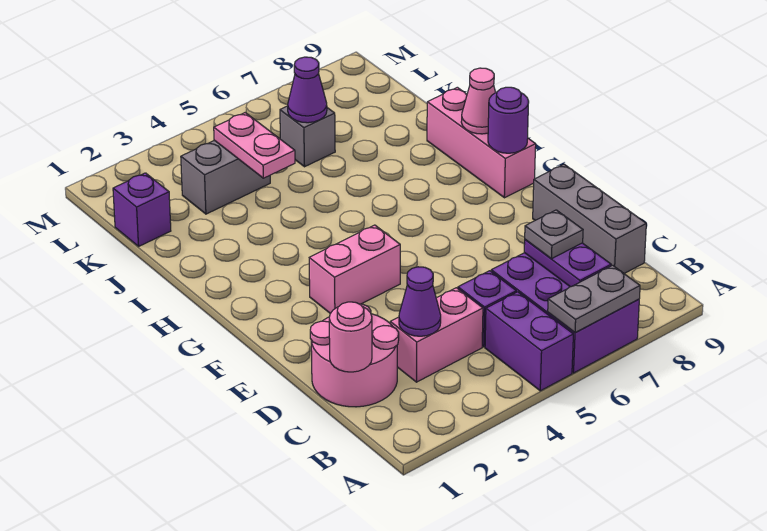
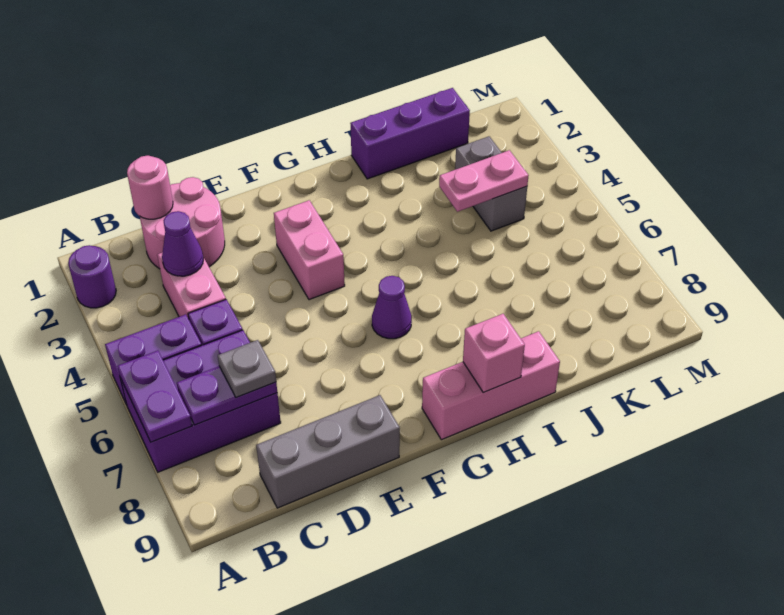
grey plate A6:A7 level 2 -> purple plate A6:A7 level 2
purple round brick G9 level 2 -> purple round brick A2 level 1
pink cone H9 level 2 -> pink brick H9 level 2
purple brick K1 level 1 -> purple brick I1:K1 level 1
grey brick K6 level 1 -> none
purple cone K6 level 2 -> purple cone G6 level 1

